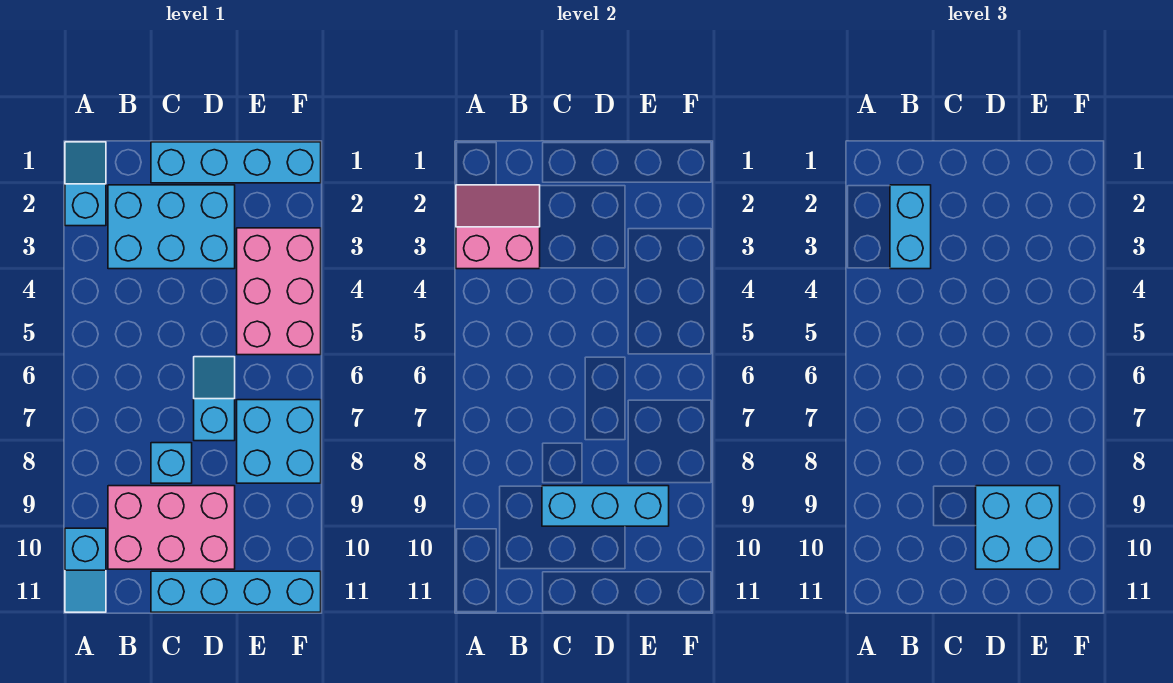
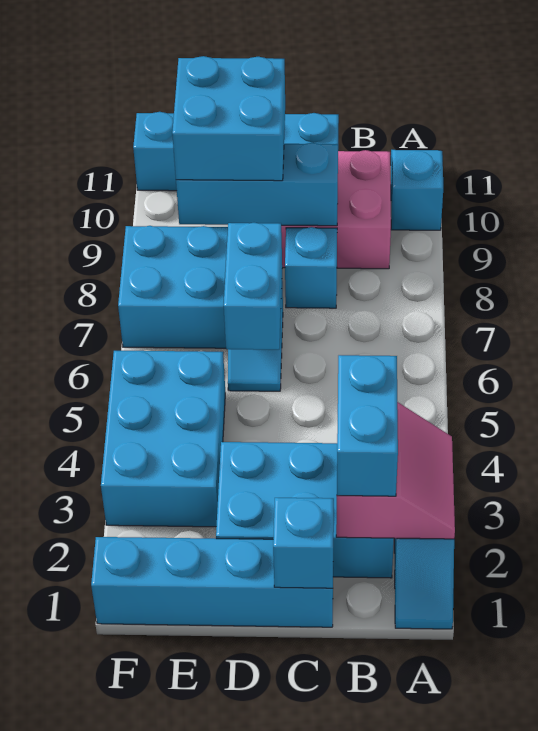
pink slope A2:B3 level 2 top 3 -> pink slope A2:B3 level 2 top B
none -> cyan brick C1 level 2
none -> cyan brick D6:D7 level 2
pink brick E3:F5 level 1 -> cyan brick E3:F5 level 1

